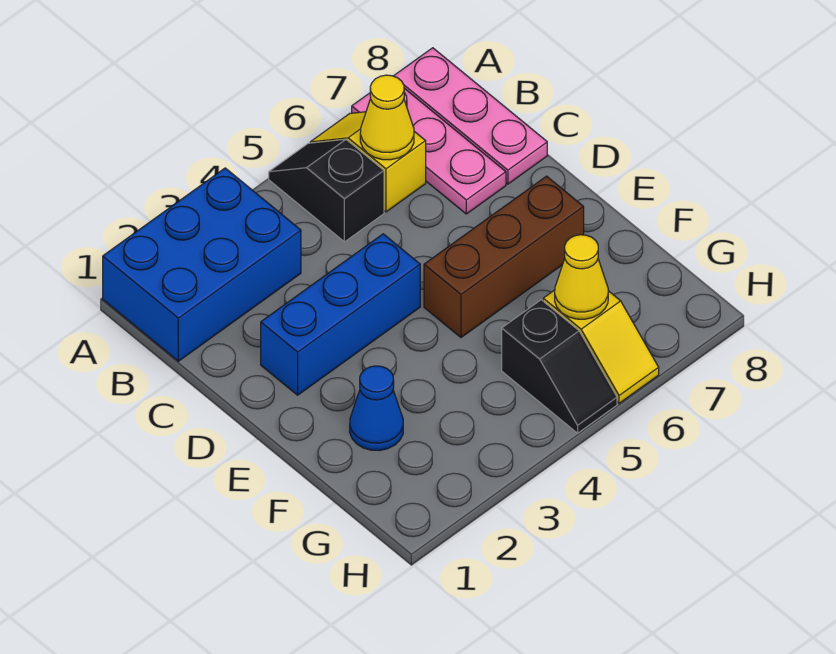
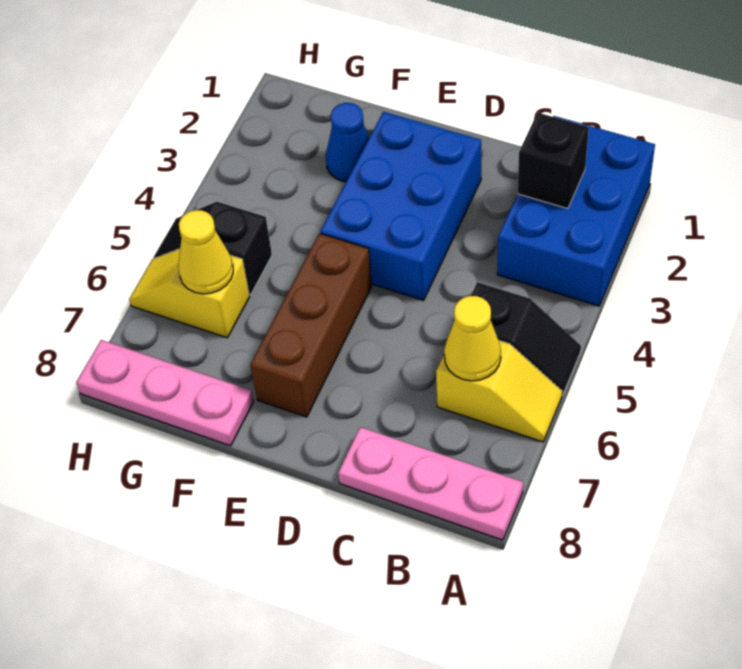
pink plate A7:C7 level 1 -> pink plate F8:H8 level 1
none -> black brick B2 level 2
blue brick D2:D4 level 1 -> blue brick D2:E4 level 1

